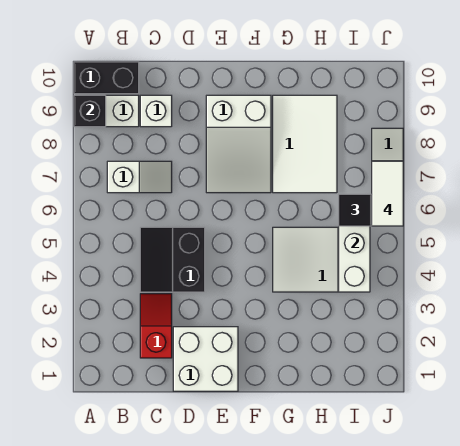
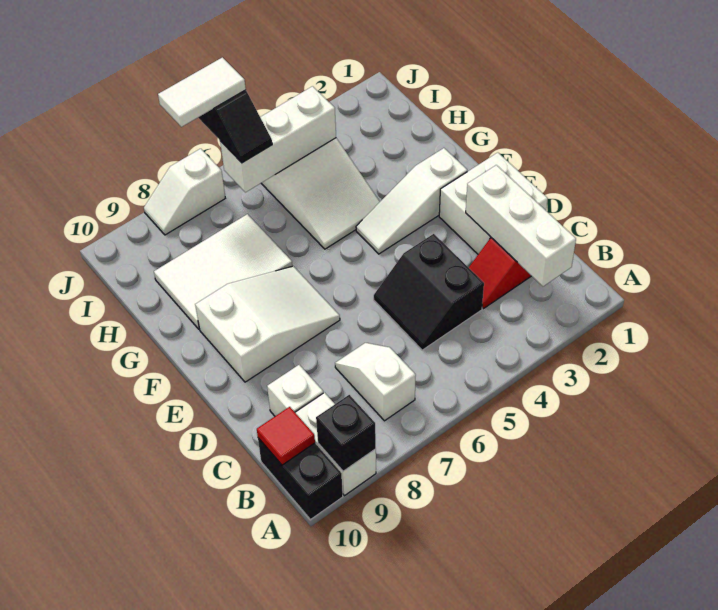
none -> white brick B2:D2 level 2
none -> red tile B10 level 2
black slope C4:D5 level 1 top D -> black slope C4:D5 level 1 top 4
none -> white slope F2:F4 level 1 top 2

